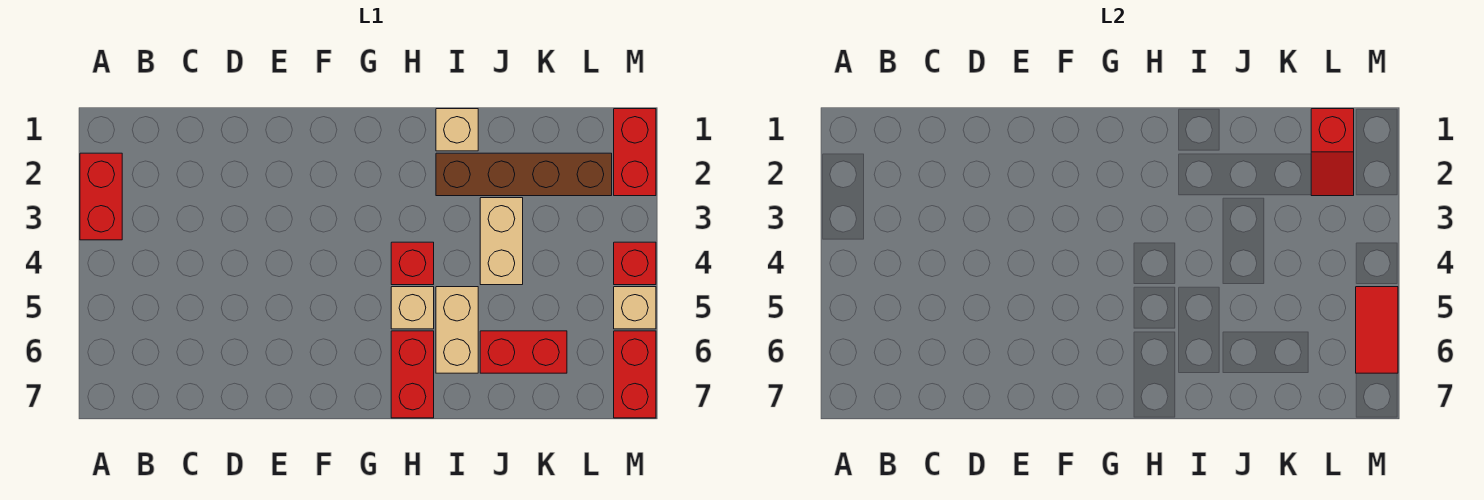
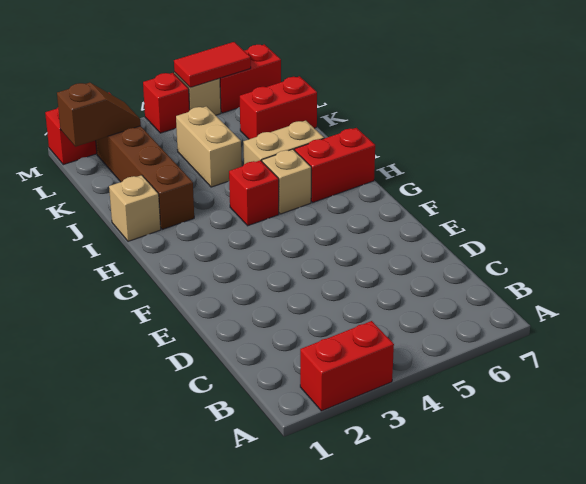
tan brick J3:J4 level 1 -> tan brick J4:K4 level 1
red brick J6:K6 level 1 -> red brick K6:K7 level 1
red slope L1:L2 level 2 top 1 -> brown slope L1:L2 level 2 top 1

